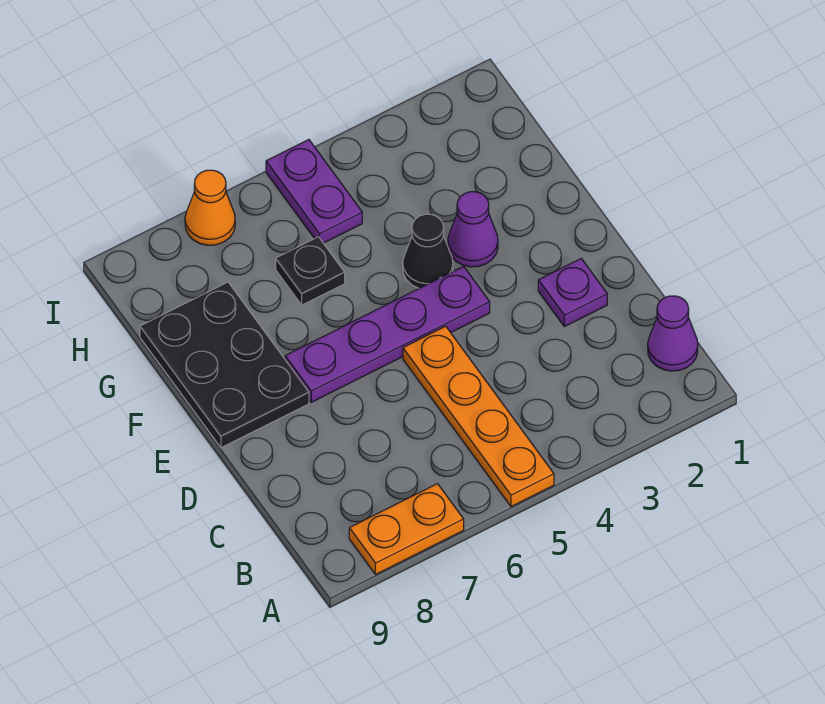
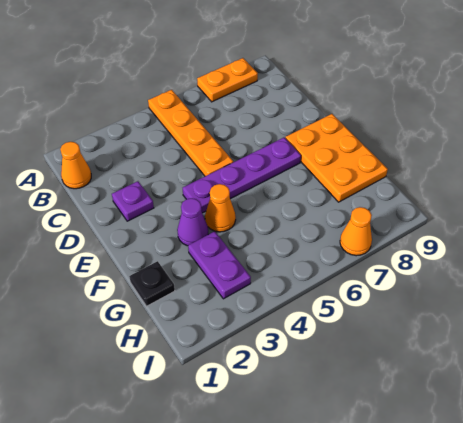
purple cone B1 level 1 -> orange cone B1 level 1
black plate E8:G9 level 1 -> orange plate E8:G9 level 1
black cone F4 level 1 -> orange cone F4 level 1
black plate G6 level 1 -> black plate G1 level 1
purple plate H5:I5 level 1 -> purple plate G3:H3 level 1

